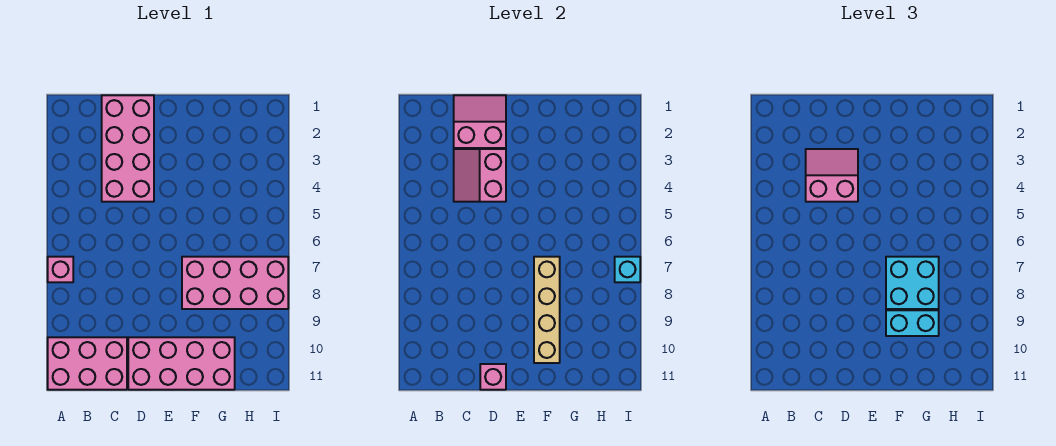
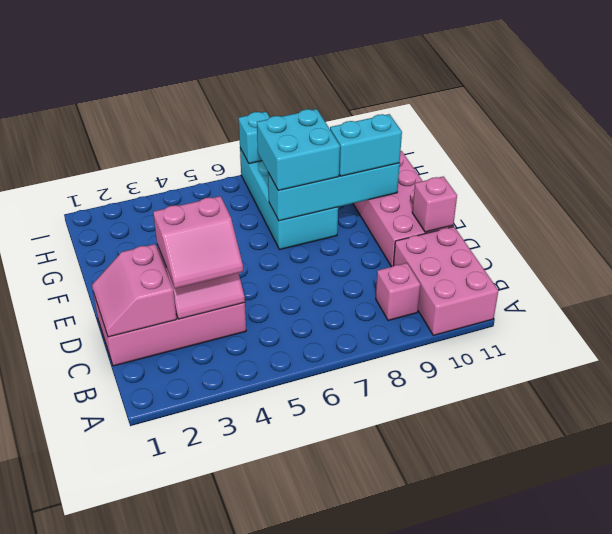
pink brick A7 level 1 -> pink brick B9 level 1
pink slope C3:D4 level 3 top 4 -> pink slope C3:D4 level 3 top D
pink brick F7:I8 level 1 -> cyan brick F7:I8 level 1
tan brick F7:F10 level 2 -> cyan brick F7:F10 level 2
cyan brick F9:G9 level 3 -> cyan brick F9:F10 level 3

